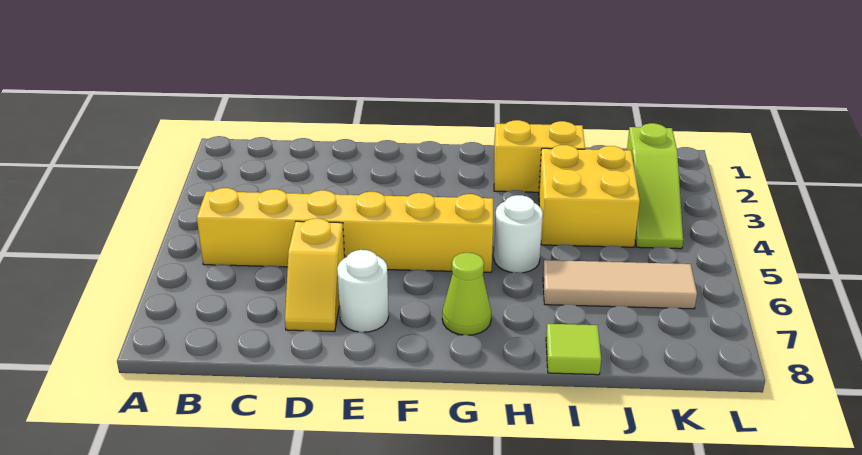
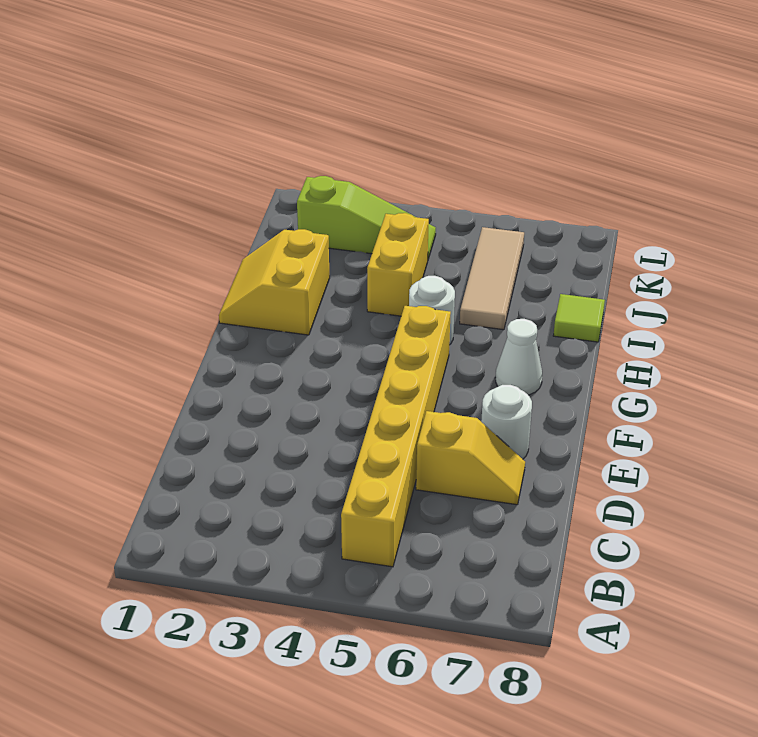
lime cone G7 level 1 -> white cone G7 level 1
yellow brick I3:J4 level 1 -> yellow brick I4:J4 level 1

